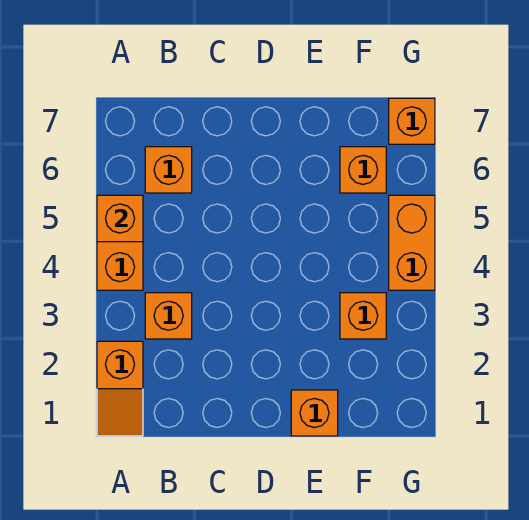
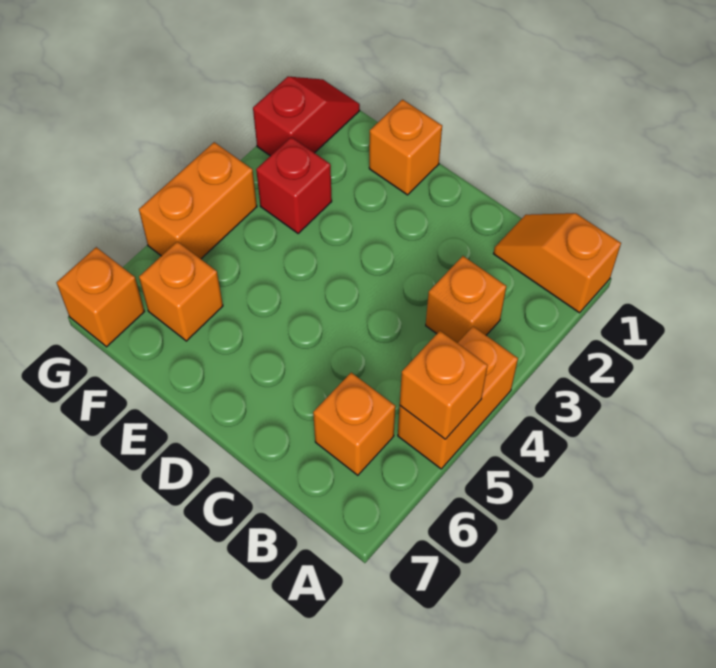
orange slope A1:A2 level 1 top 2 -> orange slope A1:B1 level 1 top A
orange brick F3 level 1 -> red brick F3 level 1
none -> red slope G1:G2 level 1 top 2

